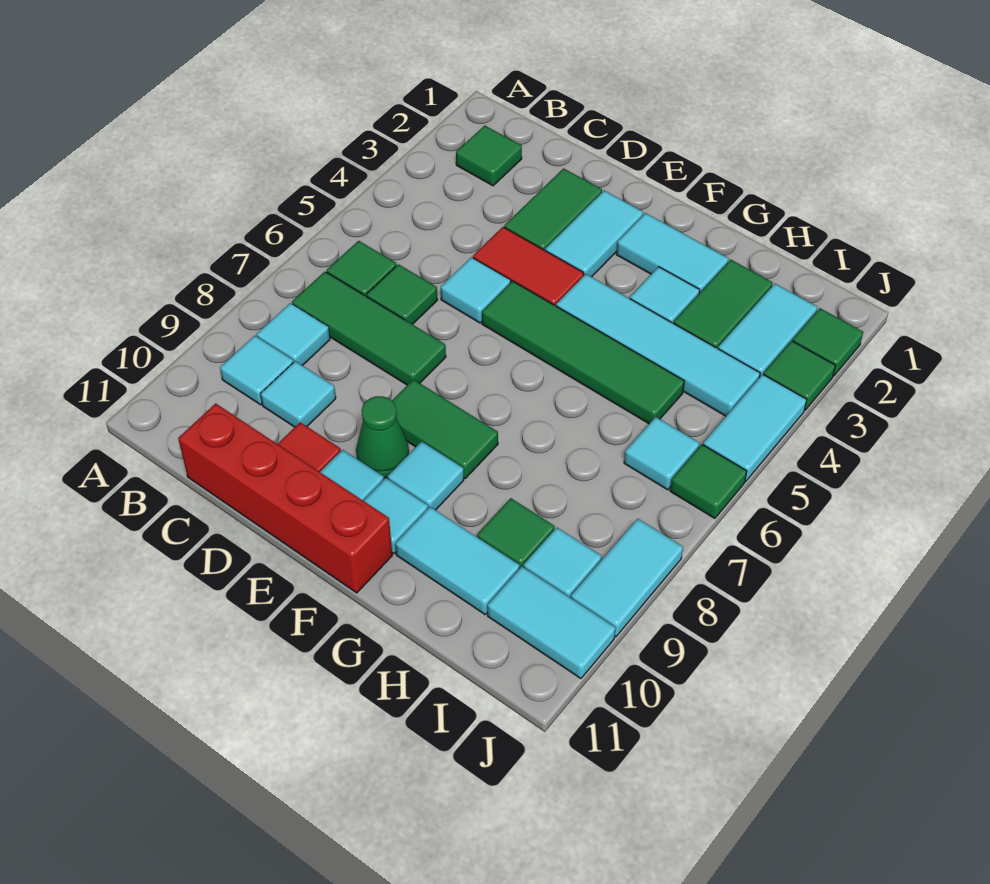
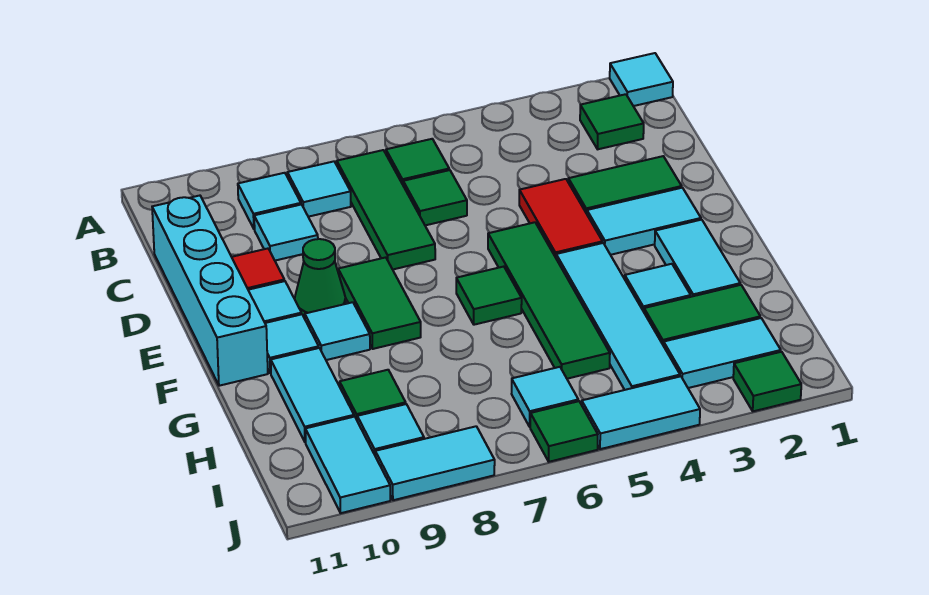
red brick C11:F11 level 1 -> cyan brick C11:F11 level 1
cyan tile D5 level 1 -> cyan tile A1 level 1
green tile J3 level 1 -> green tile F6 level 1

